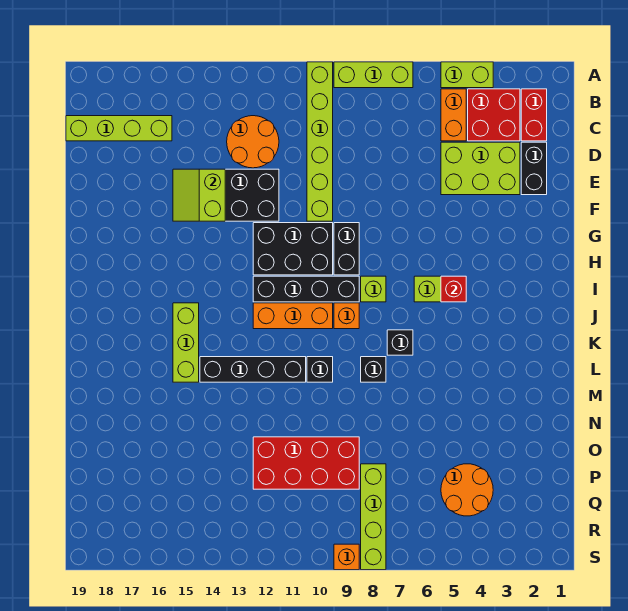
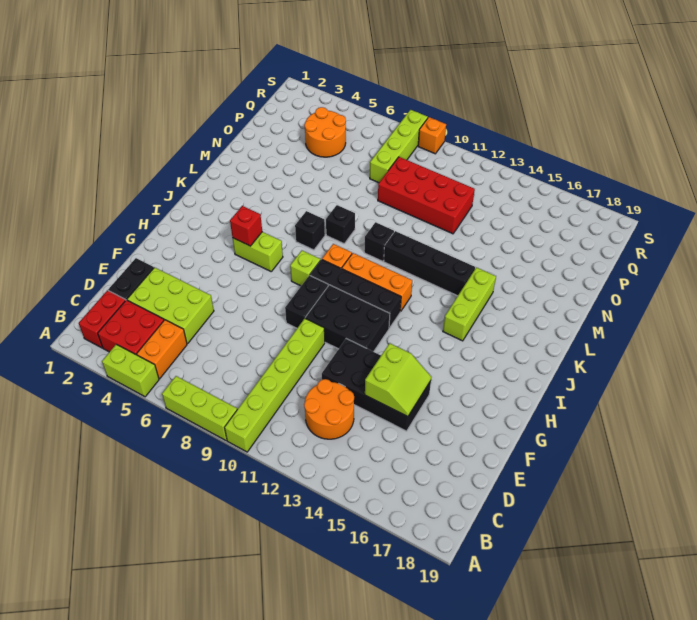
lime brick C16:C19 level 1 -> none

